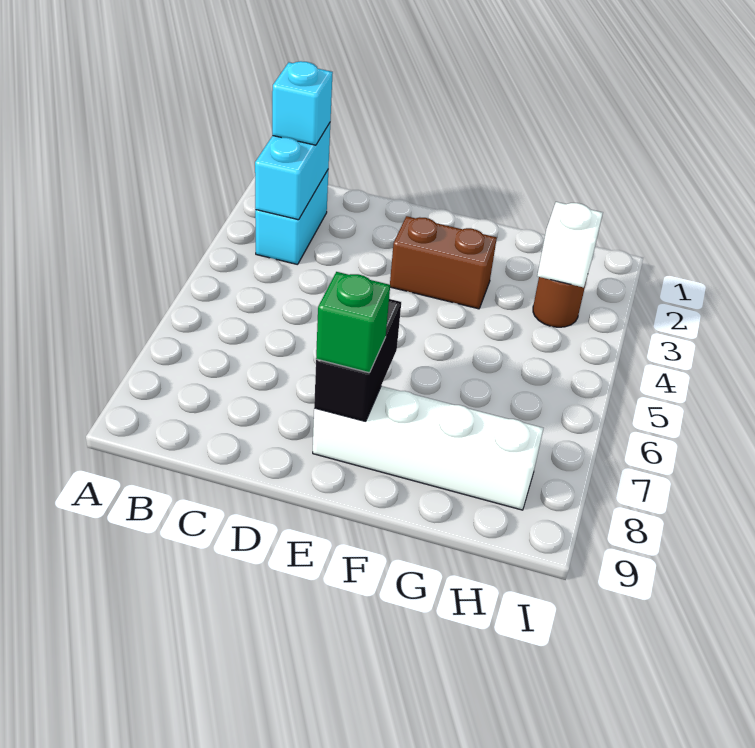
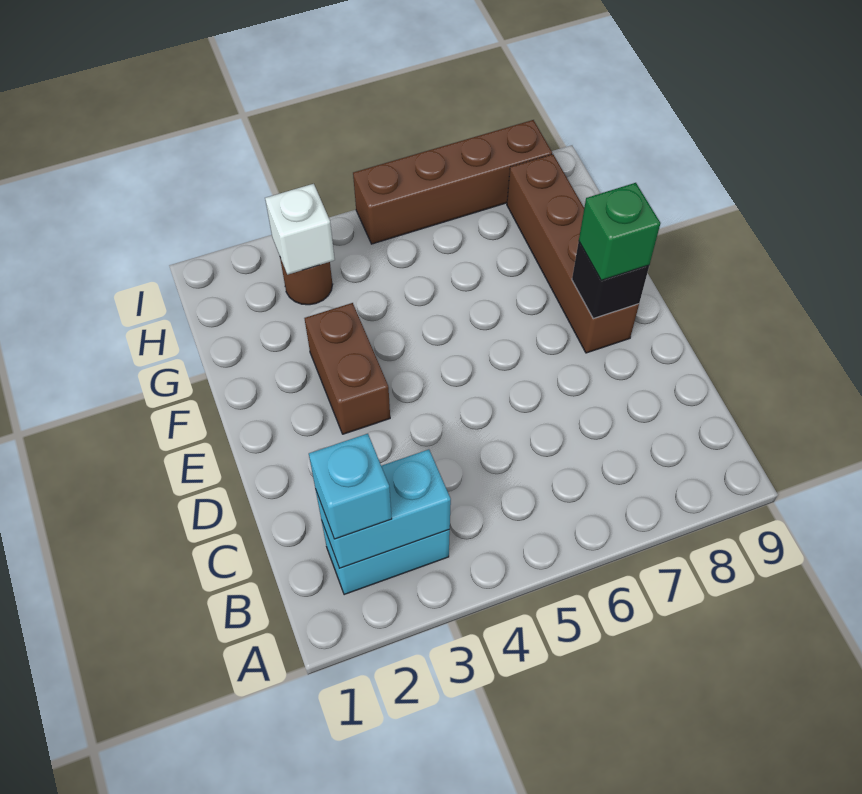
black brick E7:E8 level 2 -> black brick E8 level 2
white brick E8:H8 level 1 -> brown brick E8:H8 level 1
none -> brown brick I5:I8 level 1

